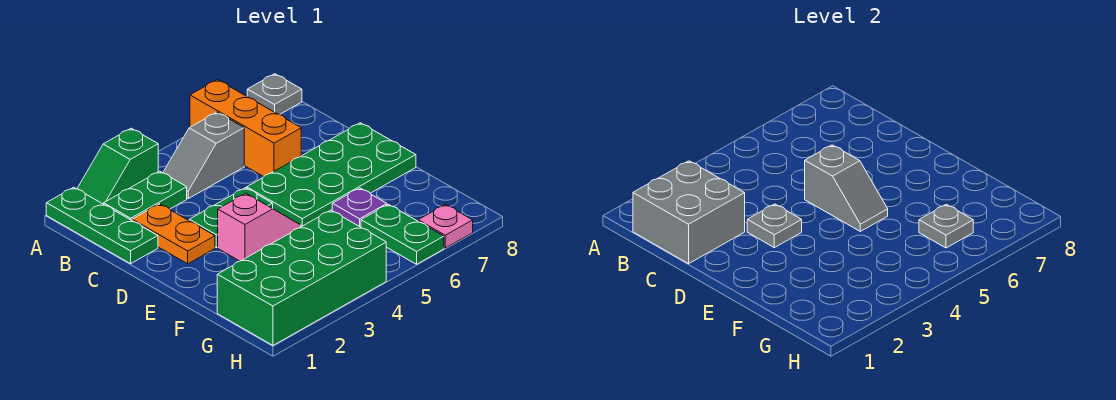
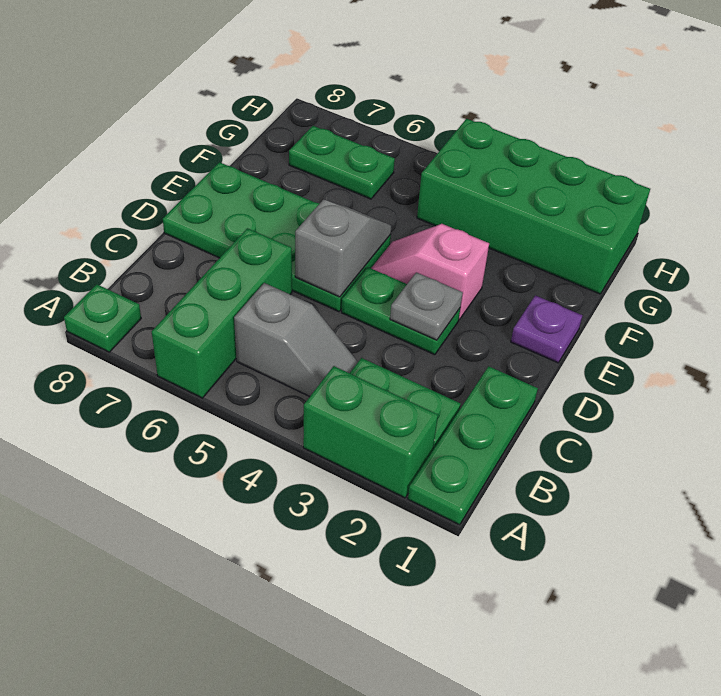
green slope A2:A3 level 1 top 3 -> green brick A2:A3 level 1
orange brick A6:C6 level 1 -> green brick A6:C6 level 1
grey plate A8 level 1 -> green plate A8 level 1
grey brick B1:C2 level 2 -> none
orange plate C2:D2 level 1 -> none
purple plate F6 level 1 -> purple plate E1 level 1
green plate G6:H6 level 1 -> green plate G6:G7 level 1
grey plate G6 level 2 -> none
pink plate H7 level 1 -> none

